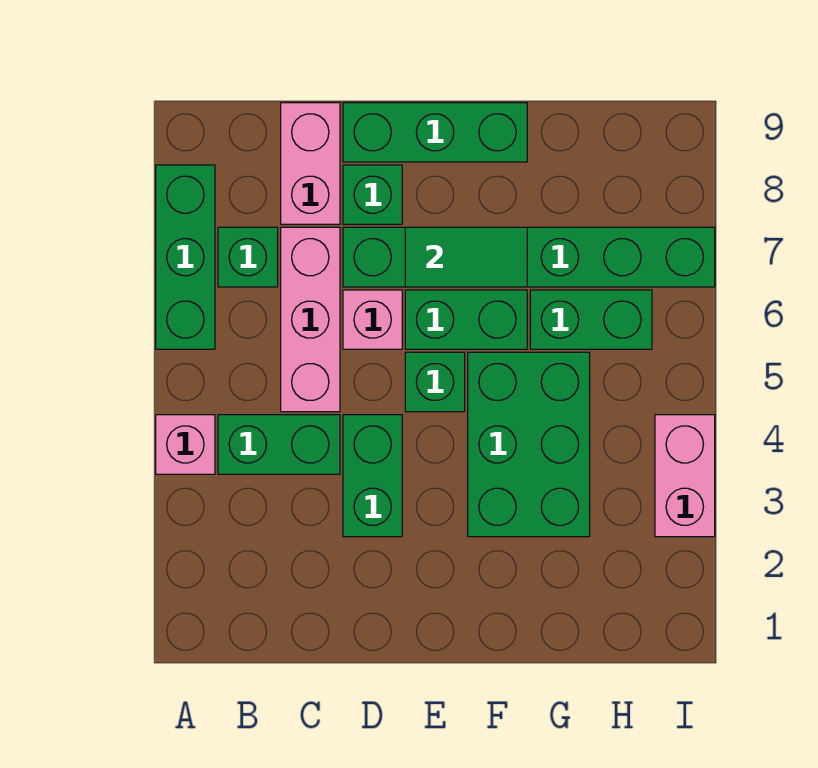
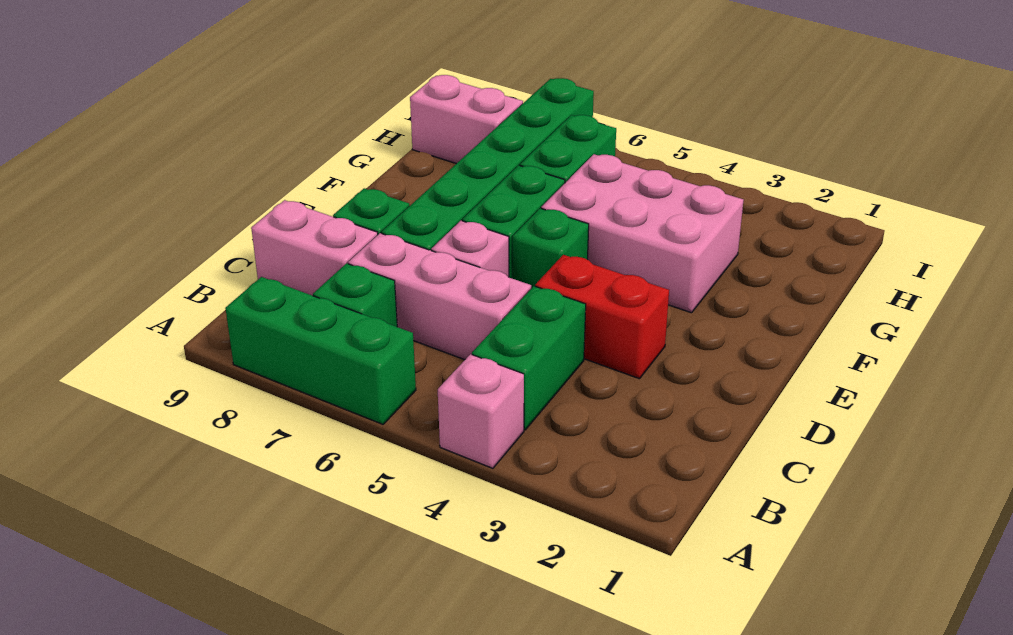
green brick D3:D4 level 1 -> red brick D3:D4 level 1
green brick D9:F9 level 1 -> none
green tile E7:F7 level 2 -> none
green brick F3:G5 level 1 -> pink brick F3:G5 level 1
pink brick I3:I4 level 1 -> pink brick H8:H9 level 1

